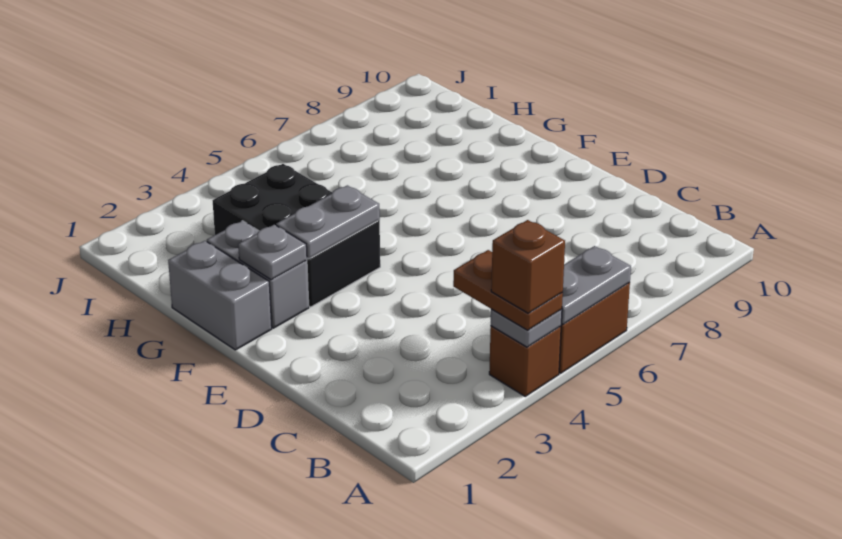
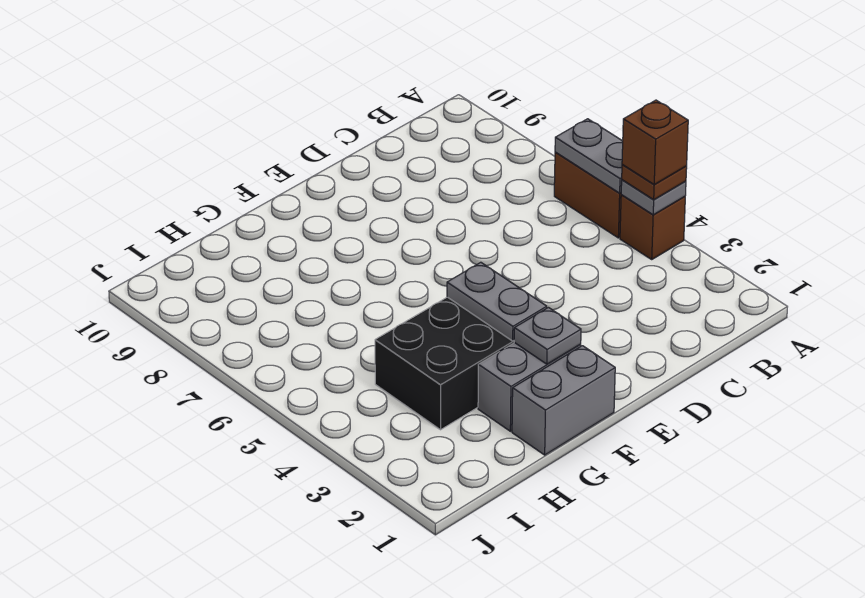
brown plate A4:B4 level 3 -> brown plate A4 level 3

